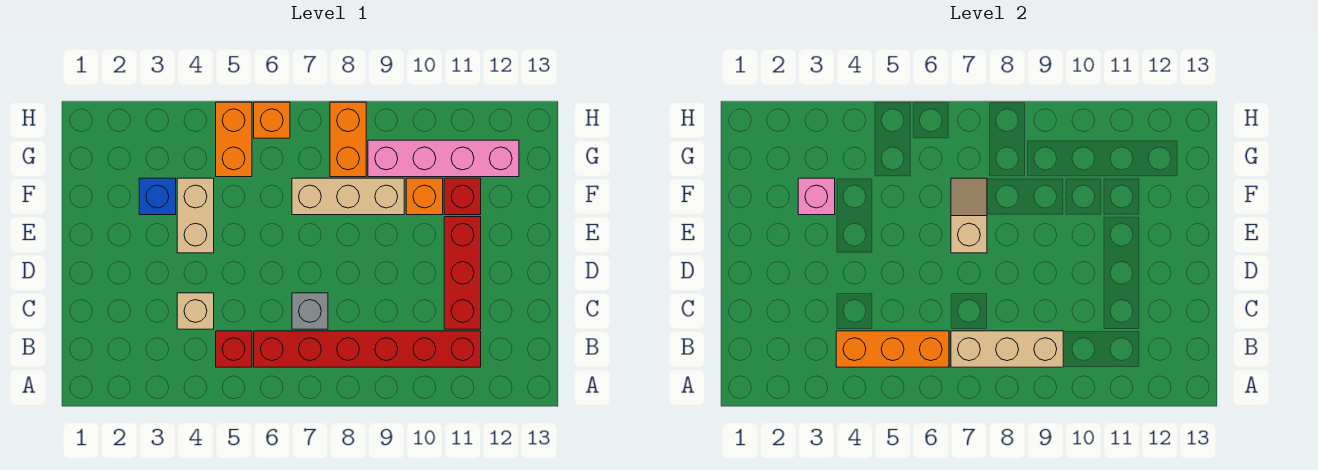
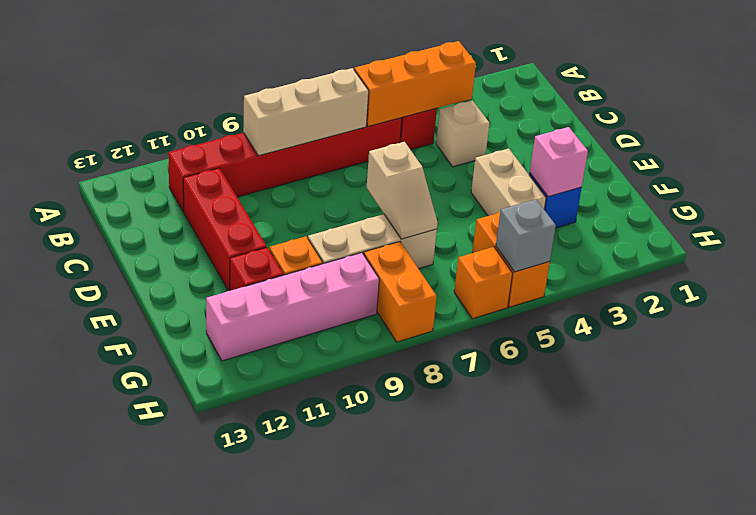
grey brick C7 level 1 -> grey brick H5 level 2

